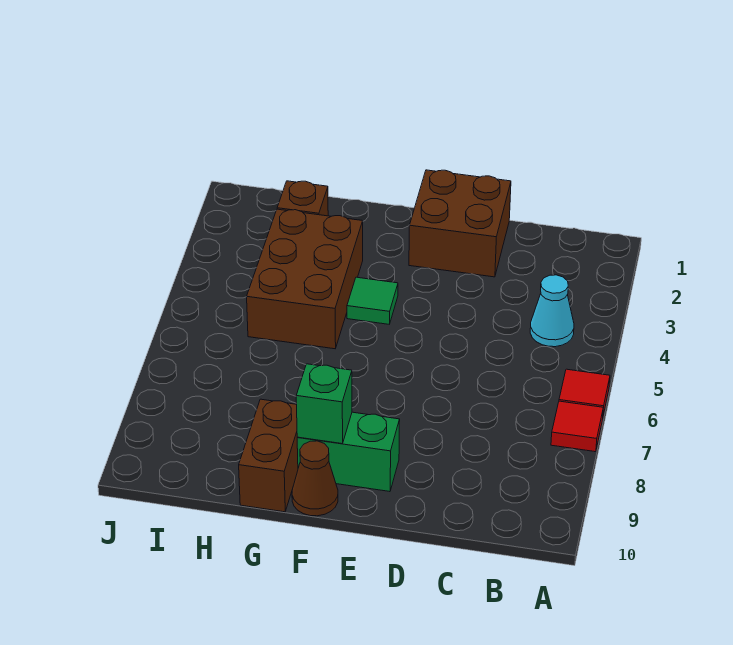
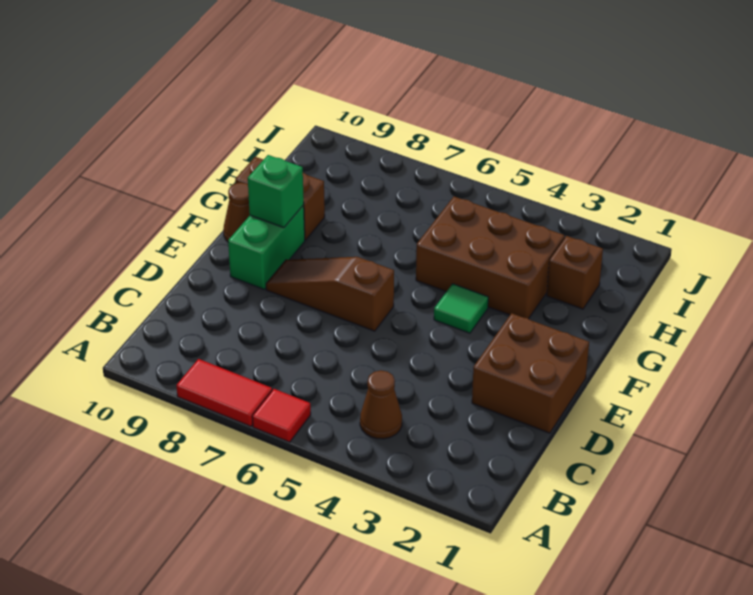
red tile A7 level 1 -> red tile A7:A8 level 1
cyan cone B4 level 1 -> brown cone B4 level 1
none -> brown slope E6:E8 level 1 top 6

